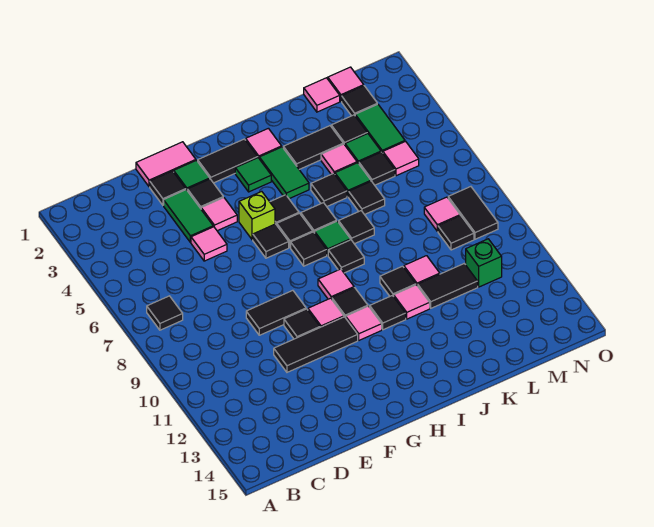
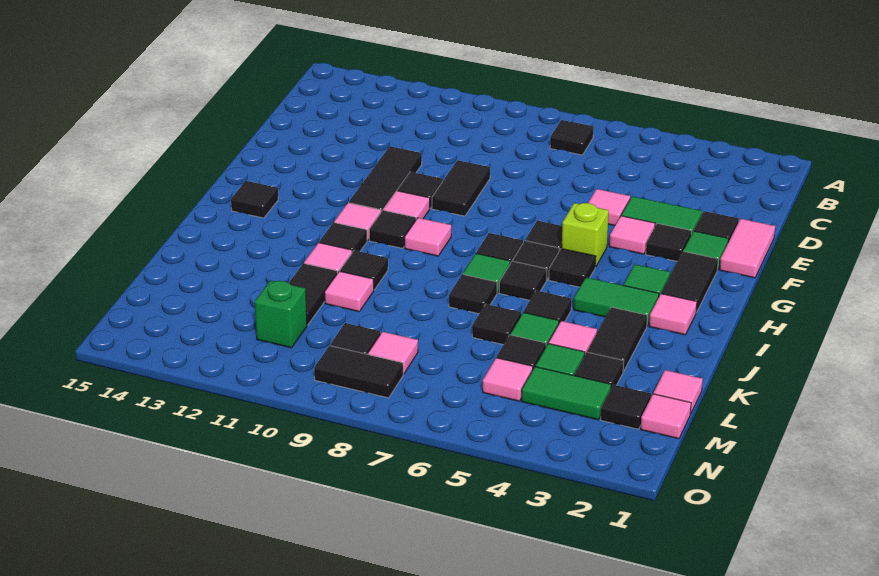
black tile I8 level 1 -> black tile H14 level 1

